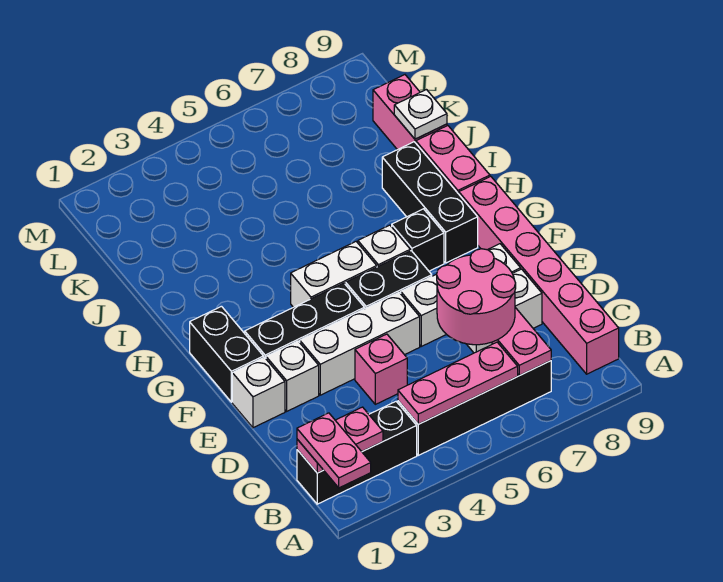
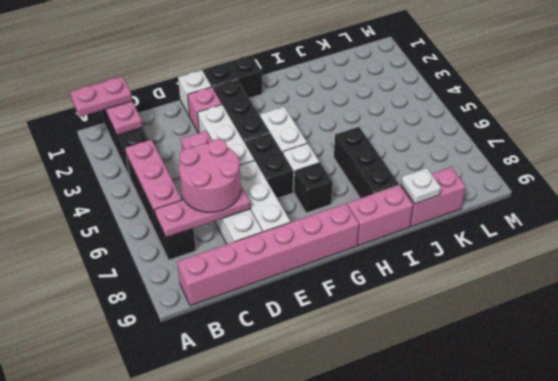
white brick E2 level 1 -> pink brick E2 level 1
black brick G8:I8 level 1 -> black brick I6:I8 level 1

